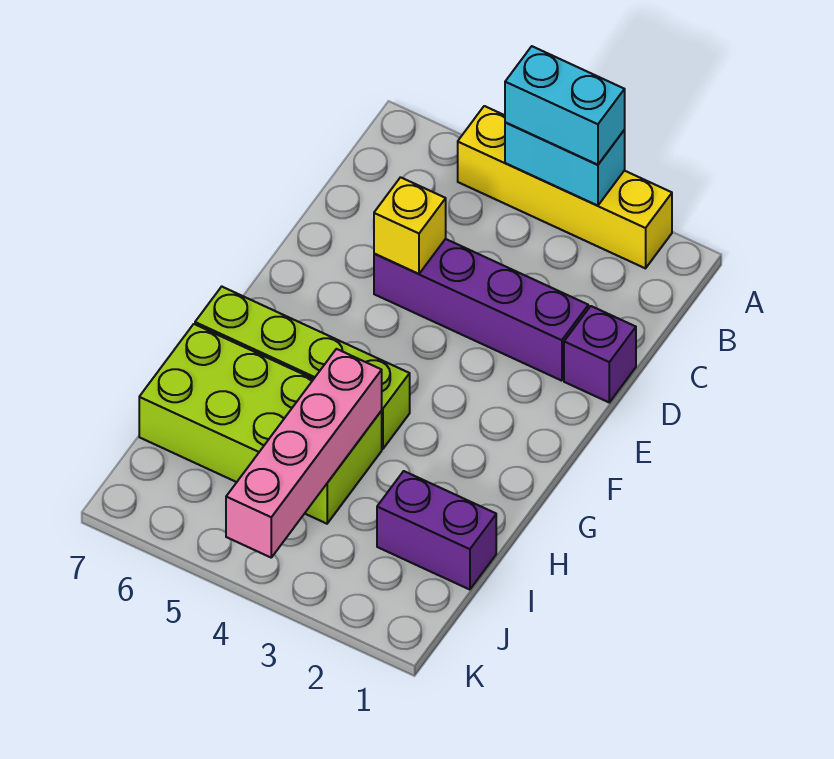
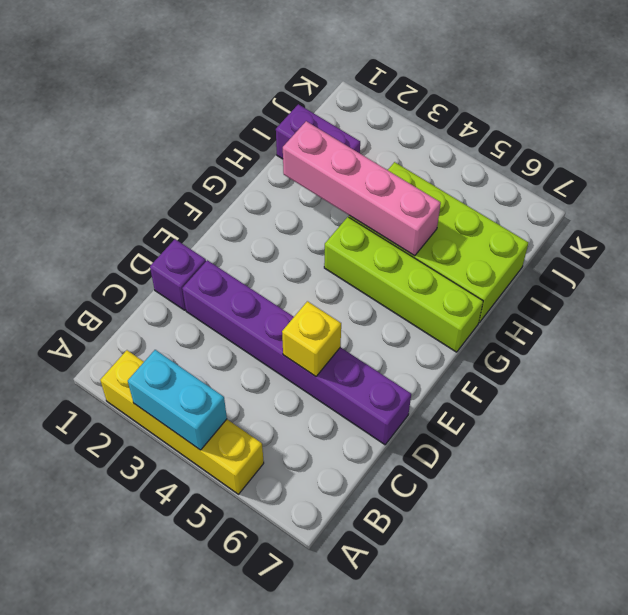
cyan brick A3:A4 level 3 -> none
purple brick D2:D5 level 1 -> purple brick D2:D7 level 1
pink brick H4:K4 level 2 -> pink brick H2:H5 level 2

